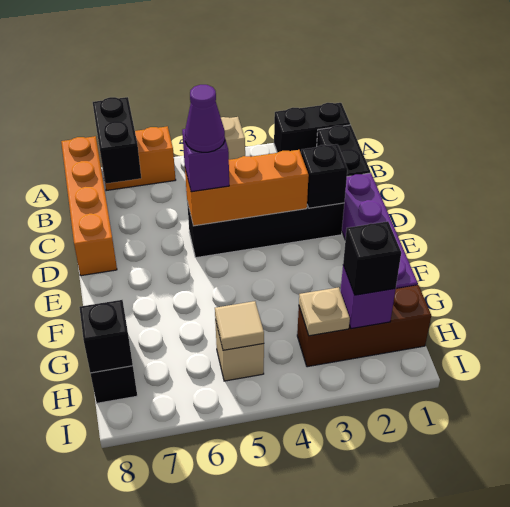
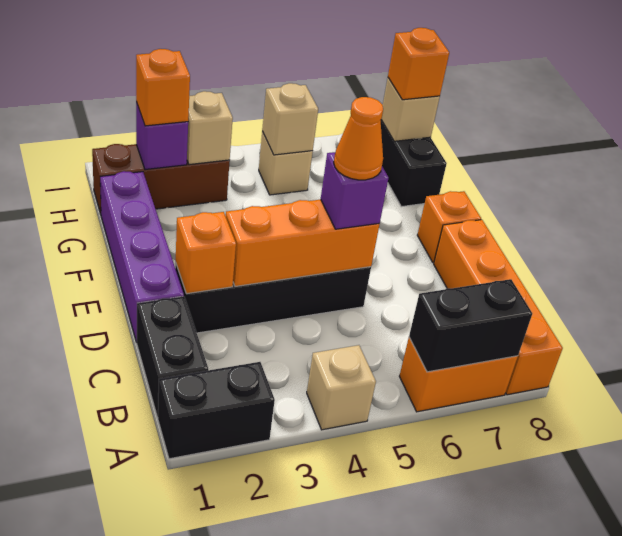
black brick A7:B7 level 2 -> black brick A6:A7 level 2
black brick D2 level 2 -> orange brick D2 level 2
purple cone D5 level 4 -> orange cone D5 level 4
none -> orange brick E8 level 1
black brick H2 level 3 -> orange brick H2 level 3
tan plate H3 level 2 -> tan brick H3 level 2
tan tile H5 level 2 -> tan brick H5 level 2
black brick H8 level 2 -> tan brick H8 level 2
none -> orange brick H8 level 3

